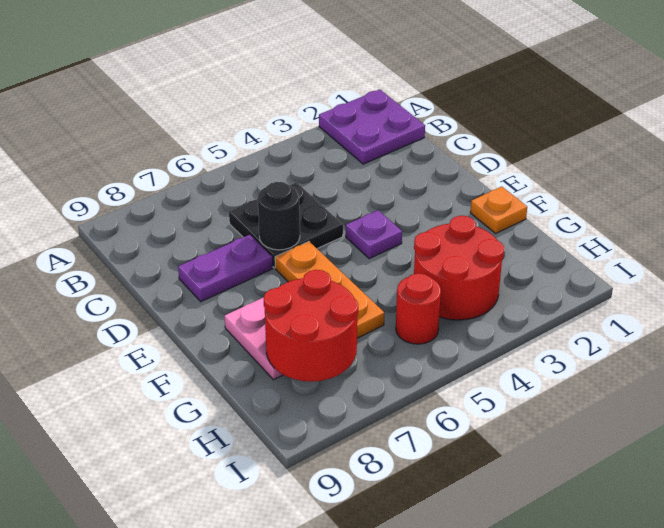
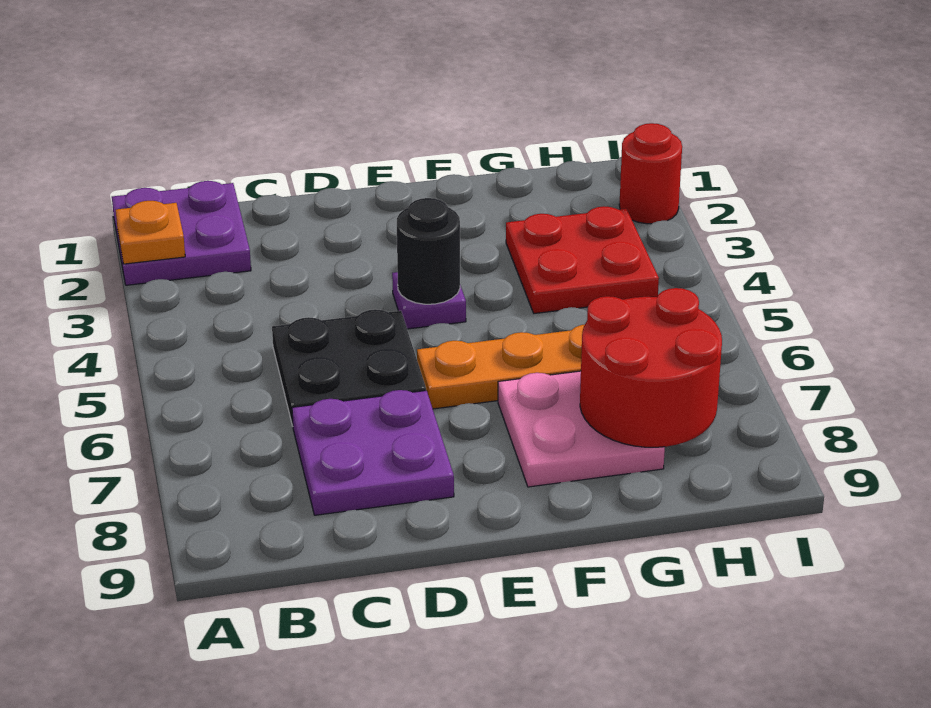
black round brick D6 level 2 -> black round brick E4 level 2
purple plate D7:D8 level 1 -> purple plate C7:D8 level 1
orange plate F1 level 1 -> orange plate A2 level 2
red round brick G3:H4 level 1 -> red plate G3:H4 level 1
red round brick H5 level 1 -> red round brick I2 level 1

